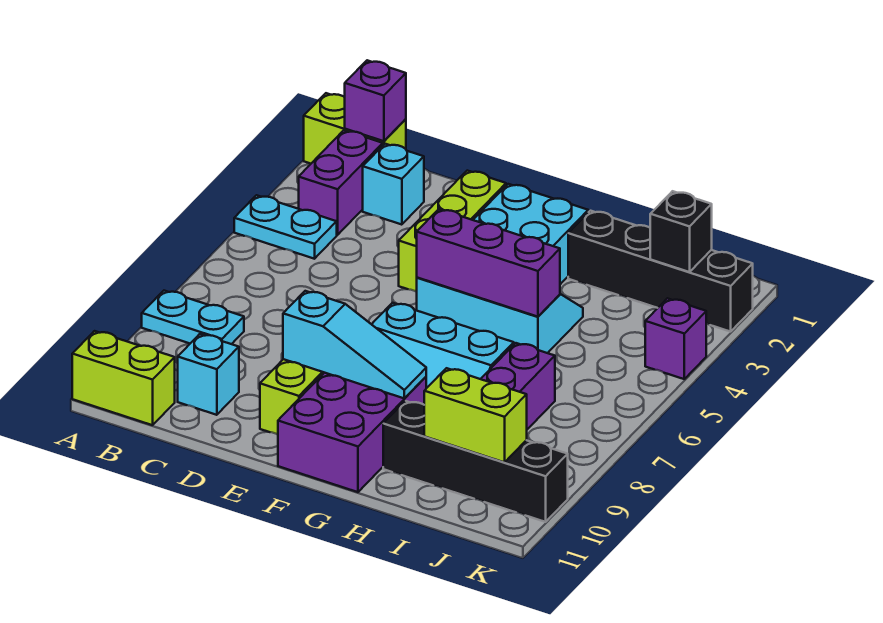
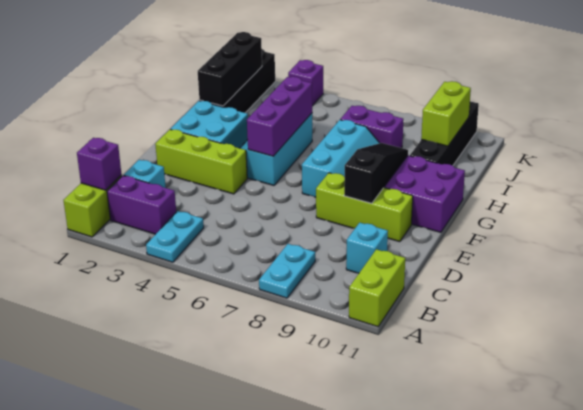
cyan slope E9:G9 level 2 top E -> black slope E9:G9 level 2 top E
black brick J2 level 2 -> black brick H2:J2 level 2

